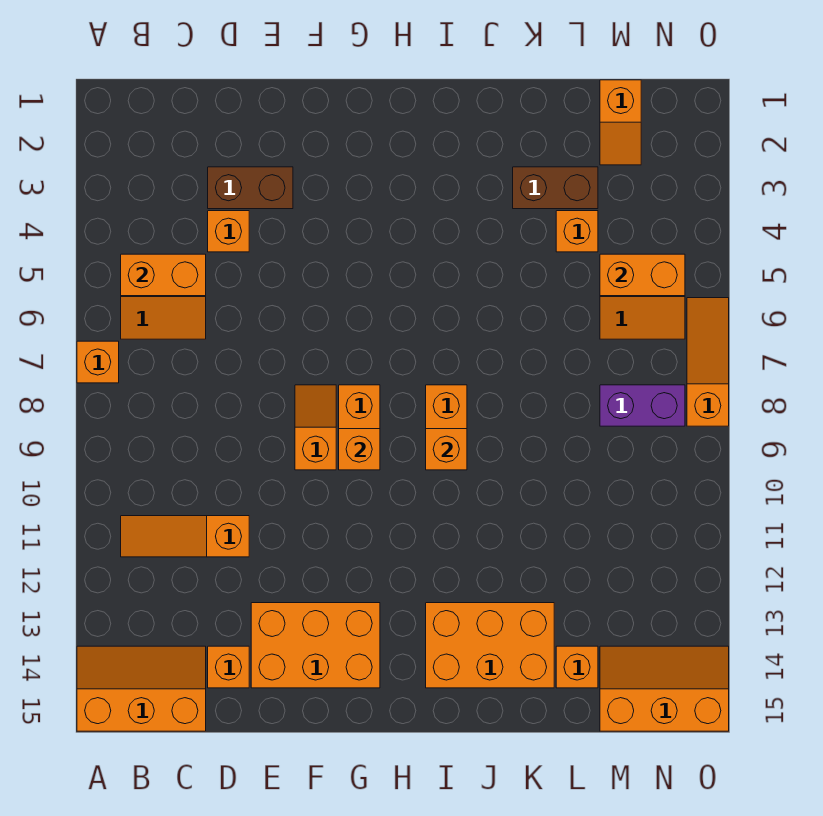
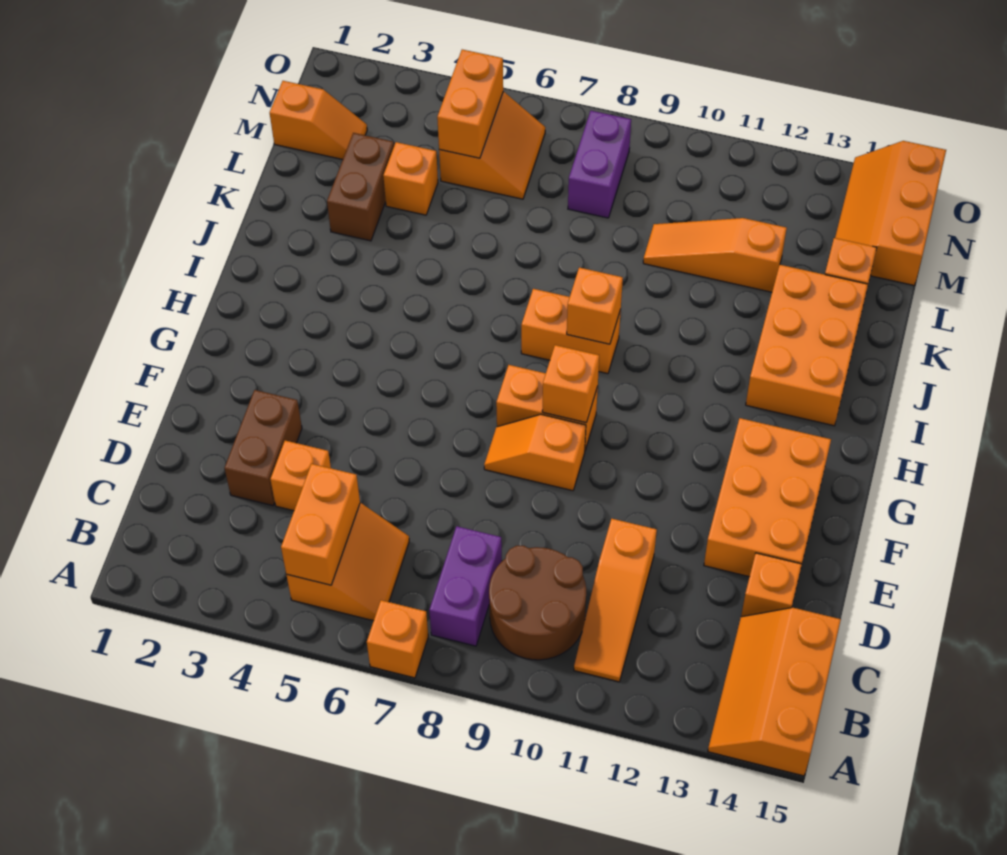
none -> purple brick B8:C8 level 1
none -> brown round brick B9:C10 level 1
orange slope O6:O8 level 1 top 8 -> orange slope L10:L12 level 1 top 12

